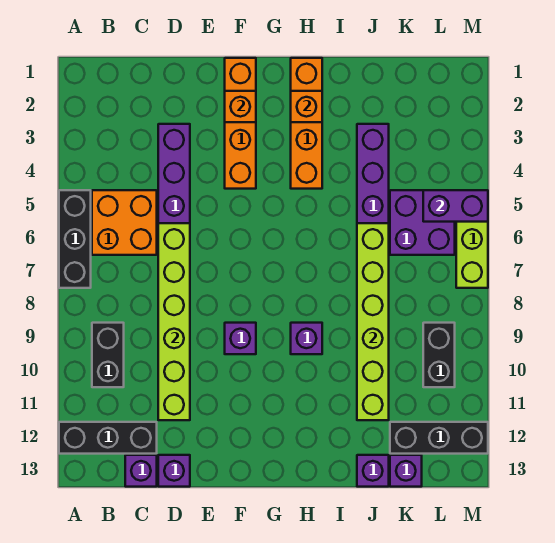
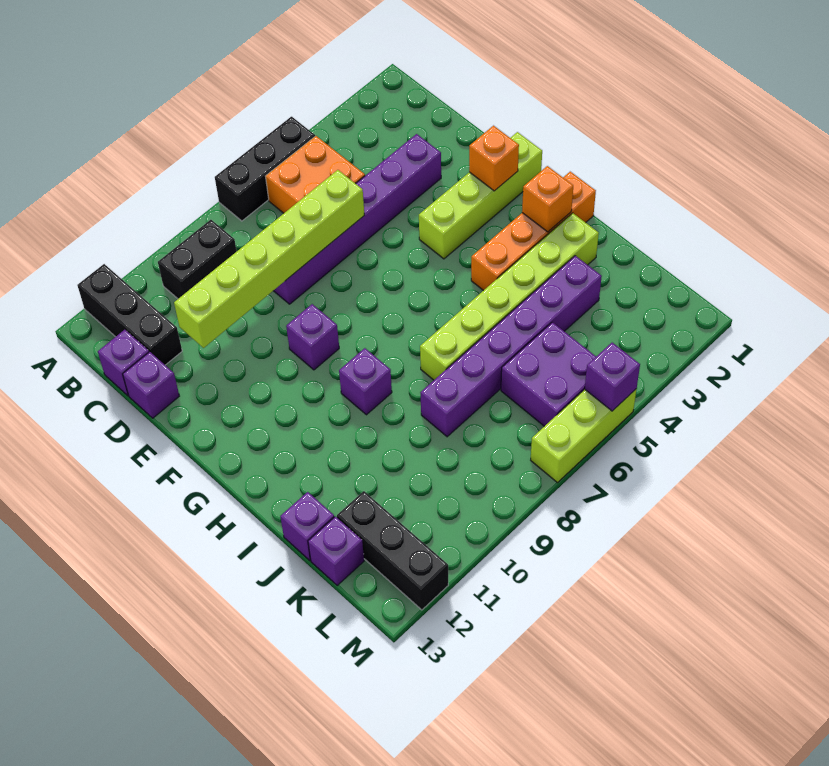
orange brick F1:F4 level 1 -> lime brick F1:F4 level 1
lime brick J6:J11 level 2 -> lime brick I2:I7 level 1
purple brick L5:M5 level 2 -> purple brick M5 level 2
black brick L9:L10 level 1 -> none

